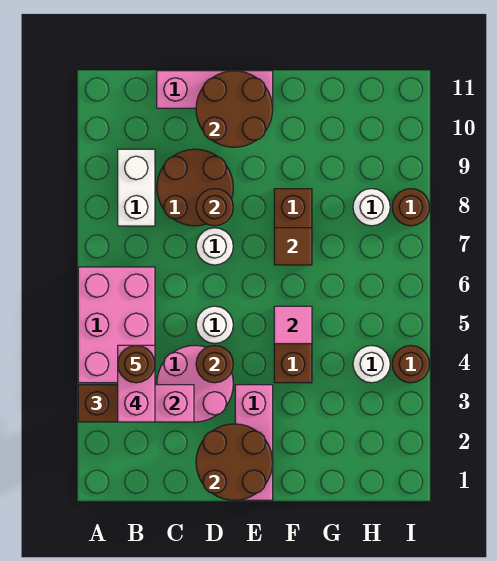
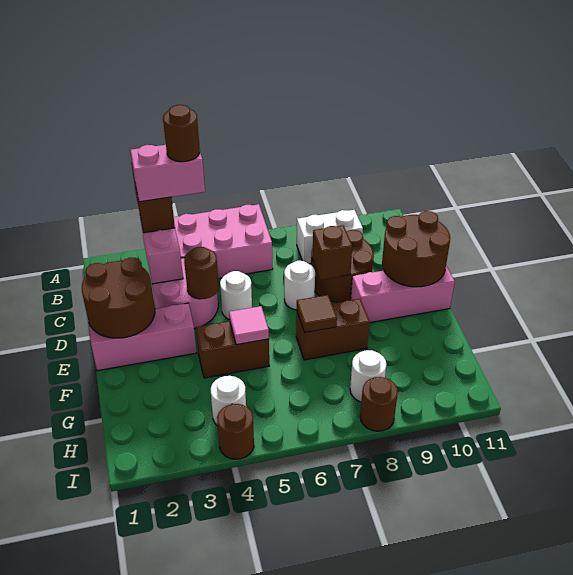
pink brick C11:E11 level 1 -> pink brick E9:E11 level 1
brown round brick D8 level 2 -> brown brick D8 level 2

